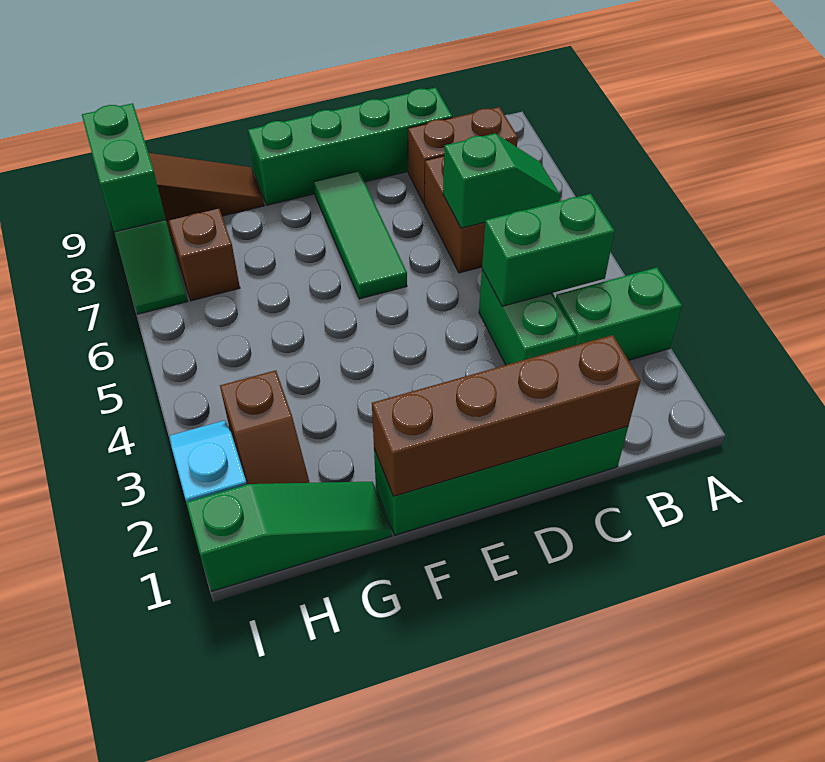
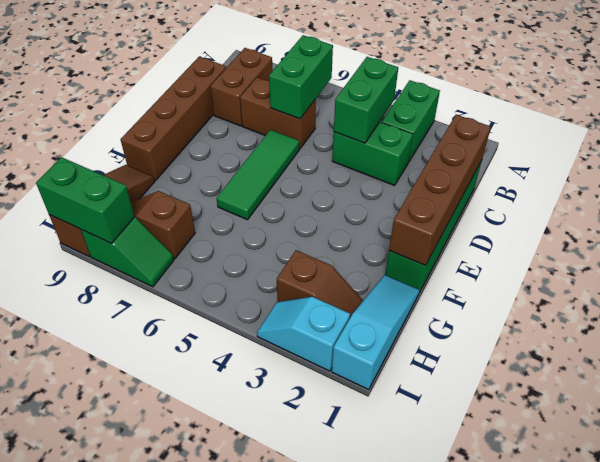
green slope B6:C6 level 2 top C -> green brick B6:C6 level 2
green brick C9:F9 level 1 -> brown brick C9:F9 level 1
green tile E6:E8 level 1 -> green tile D6:F6 level 1
green slope G1:I1 level 1 top I -> cyan slope G1:I1 level 1 top I

